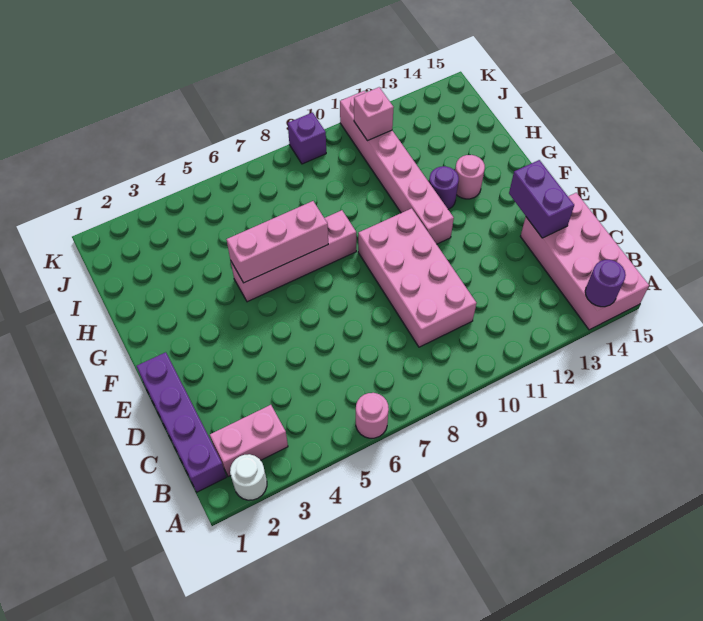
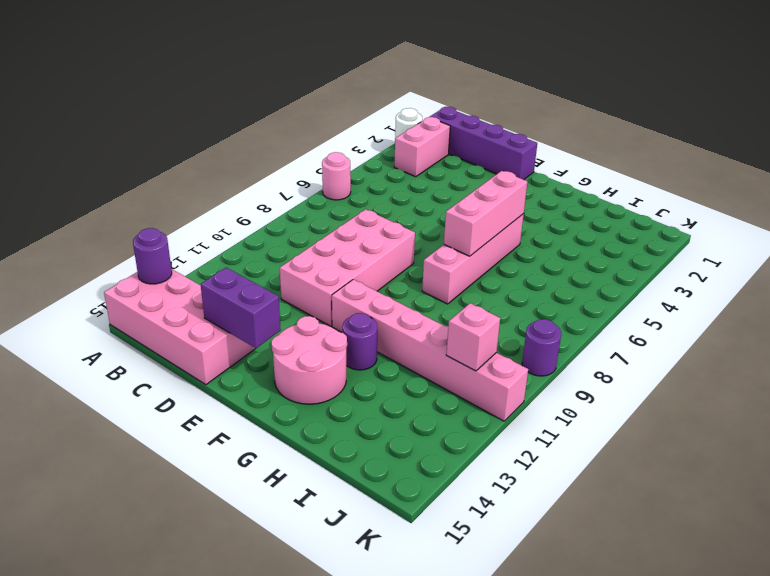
pink brick C9:F10 level 1 -> pink brick D8:E11 level 1
pink round brick G13 level 1 -> pink round brick F13:G14 level 1
purple brick K9 level 1 -> purple round brick K9 level 1

